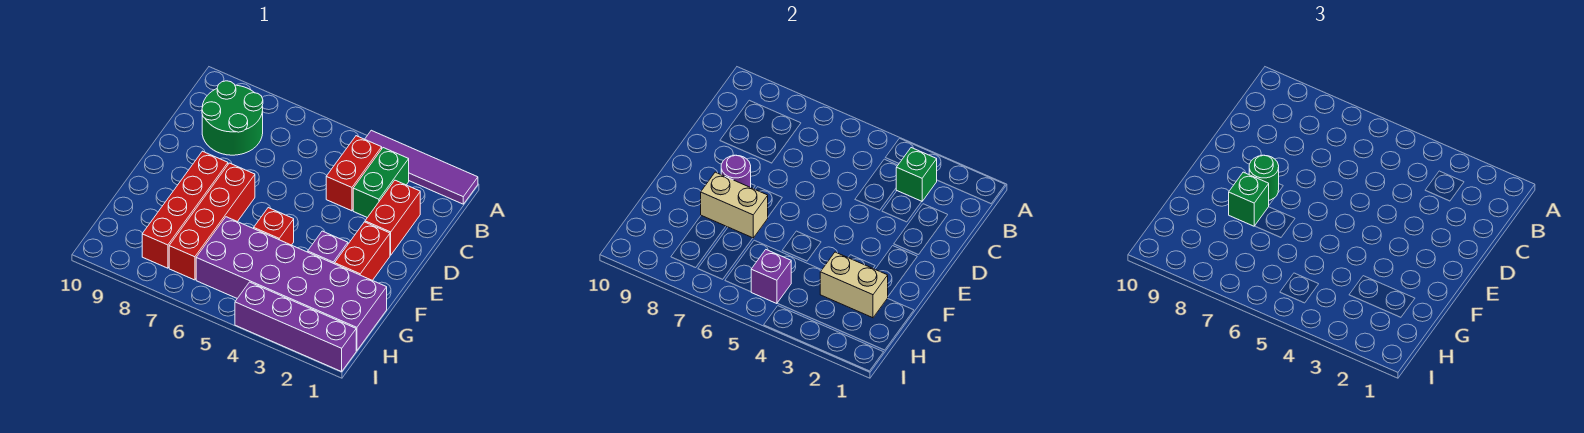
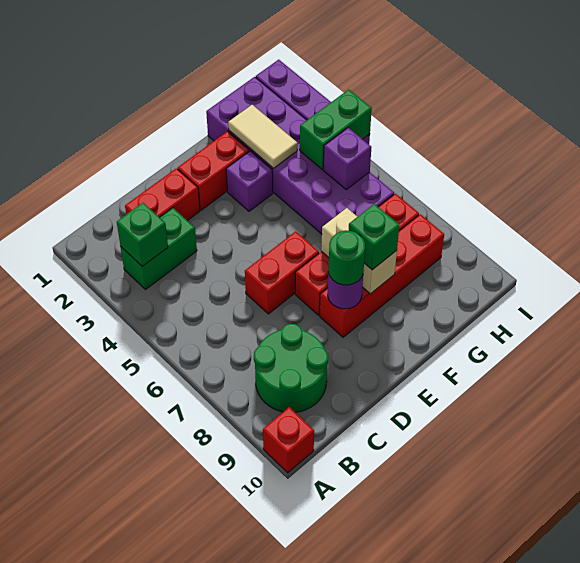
purple tile A1:A4 level 1 -> none
red brick B4:C4 level 1 -> red brick D6:E6 level 1
red brick F5 level 1 -> red brick A10 level 1
tan brick G2:G3 level 2 -> tan tile G2:G3 level 2
none -> green brick H4:I4 level 2

